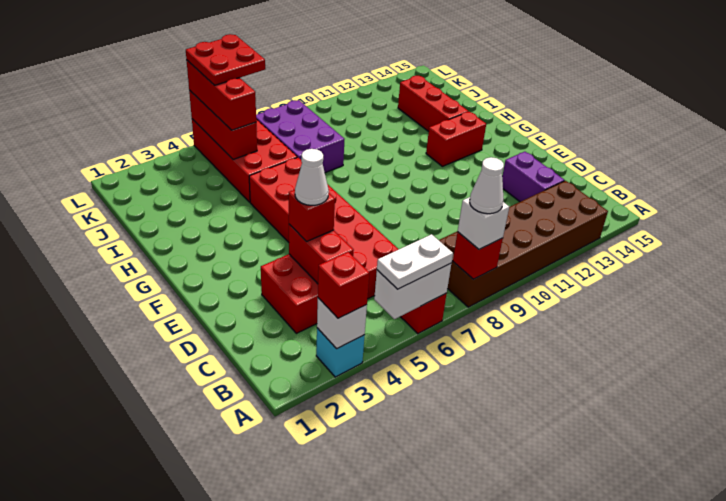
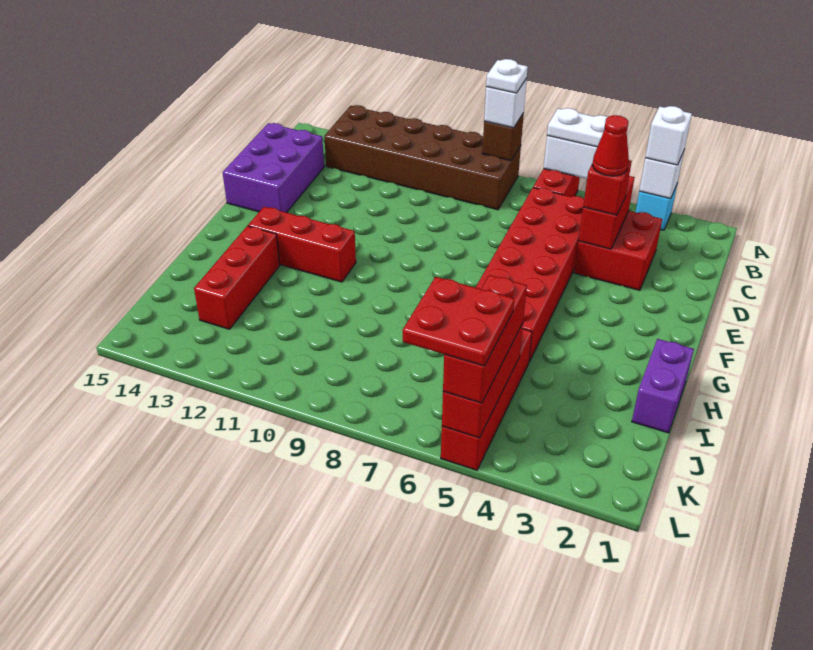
red brick A3 level 3 -> white brick A3 level 3
red brick A8 level 2 -> brown brick A8 level 2
white cone A8 level 4 -> white plate A8 level 4
purple brick C13:D13 level 1 -> purple brick H1:I1 level 1
white cone D4 level 4 -> red cone D4 level 4
red brick G12:G13 level 1 -> red brick G11:G13 level 1
red brick I5:L6 level 1 -> red brick I5:L5 level 1
purple brick I7:K8 level 1 -> purple brick C14:E15 level 1

